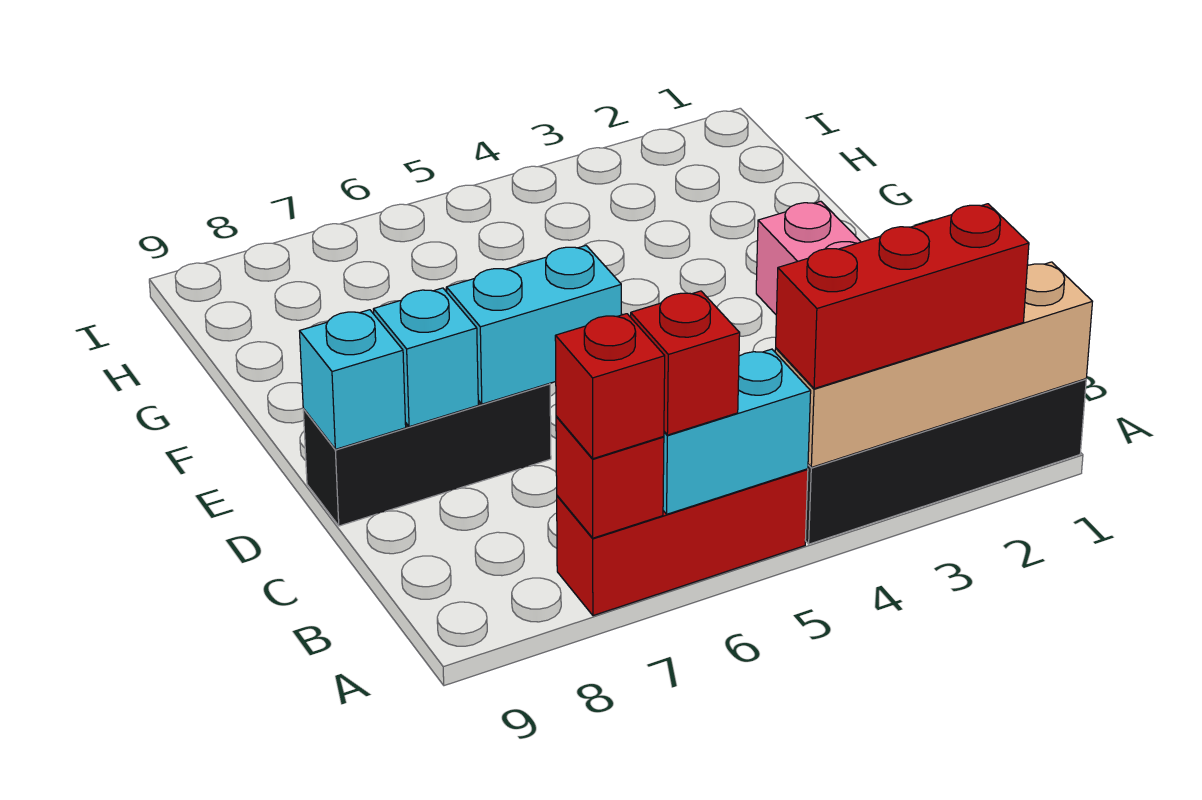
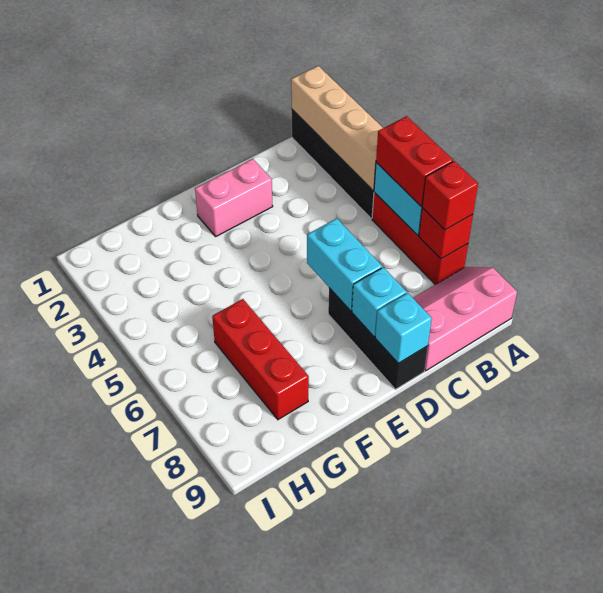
red brick A2:A4 level 3 -> red brick G6:G8 level 1
red brick A6 level 3 -> red brick A5:A6 level 3
none -> pink slope A8:C9 level 1 top 9

